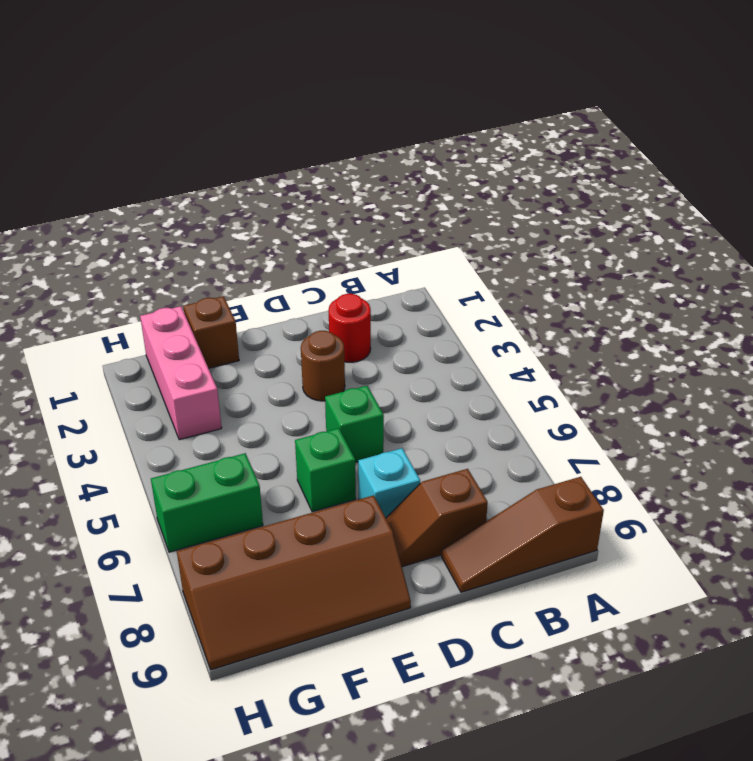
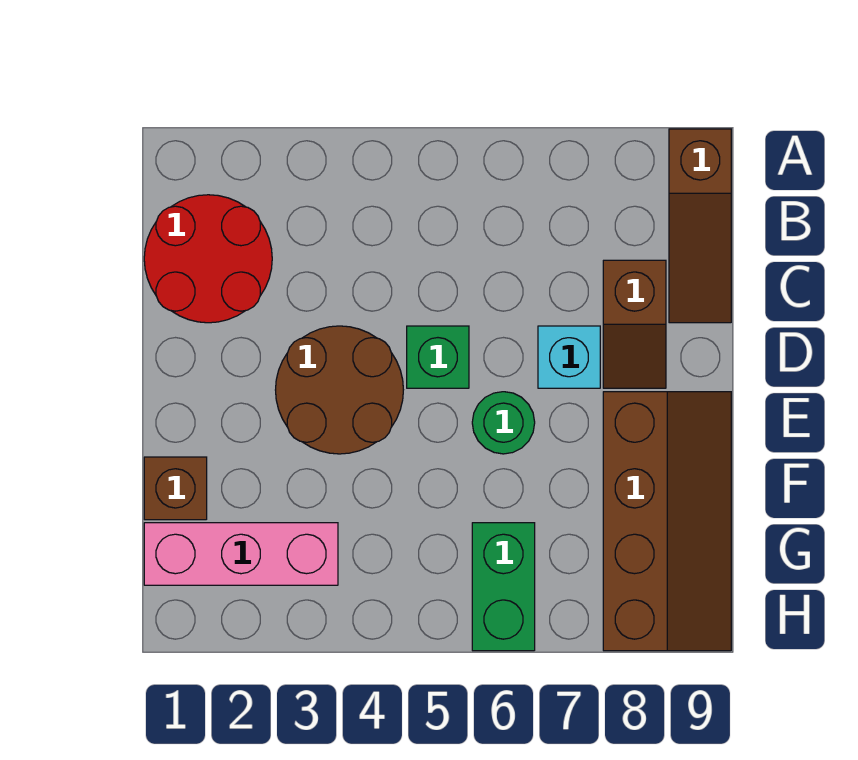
red round brick C2 level 1 -> red round brick B1:C2 level 1
brown round brick D3 level 1 -> brown round brick D3:E4 level 1
green brick E6 level 1 -> green round brick E6 level 1

